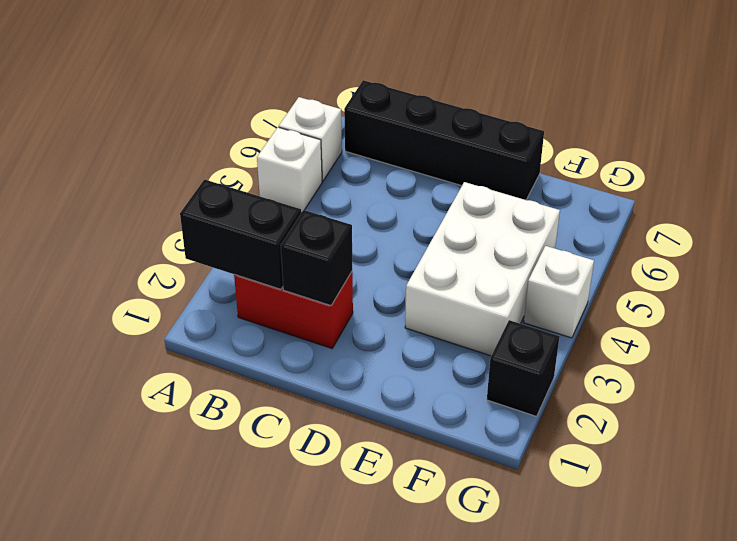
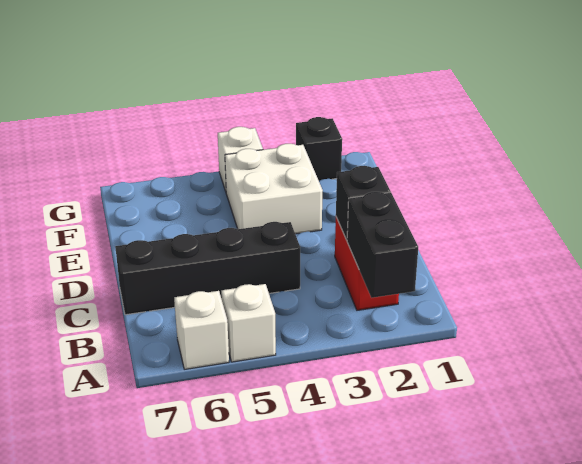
black brick B7:E7 level 1 -> black brick C4:C7 level 1
white brick E3:F5 level 1 -> white brick E3:F4 level 1

